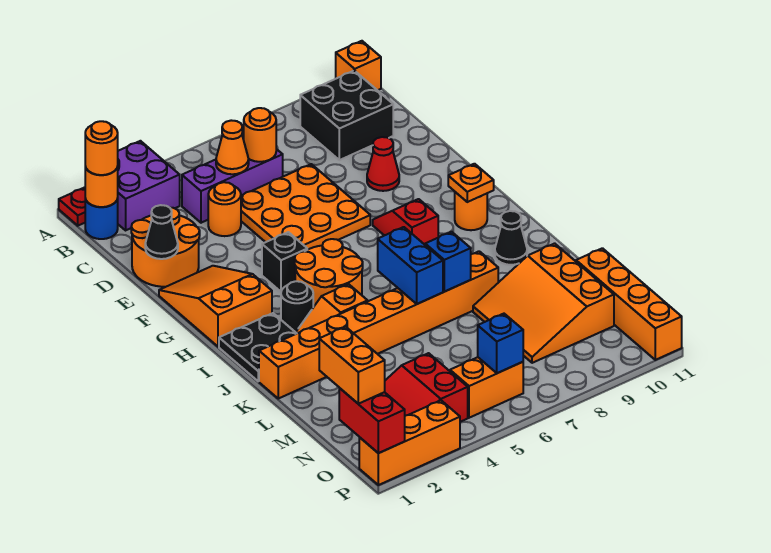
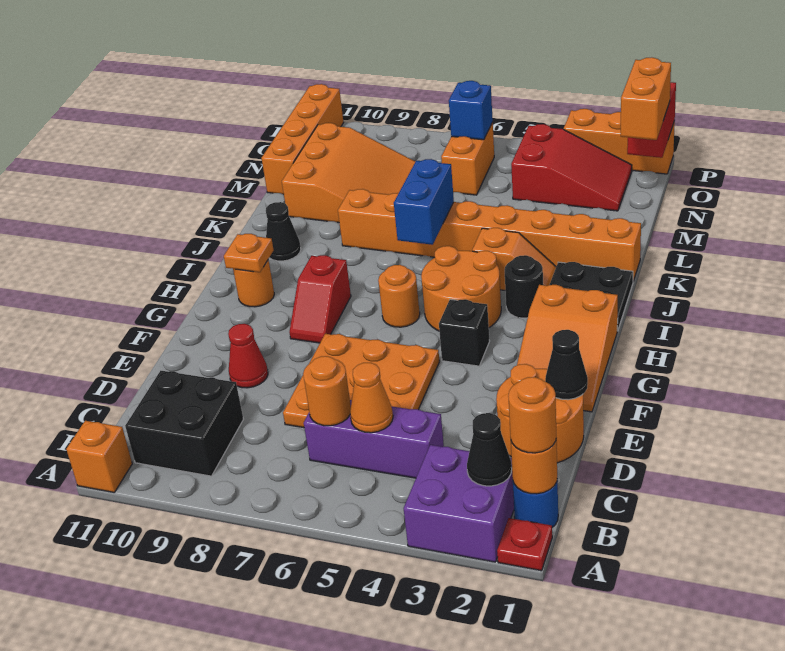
none -> black cone B2 level 2
orange round brick D4 level 1 -> orange round brick H6 level 1
blue brick K7 level 2 -> none
orange brick O5:O6 level 1 -> orange brick N6:O6 level 1

